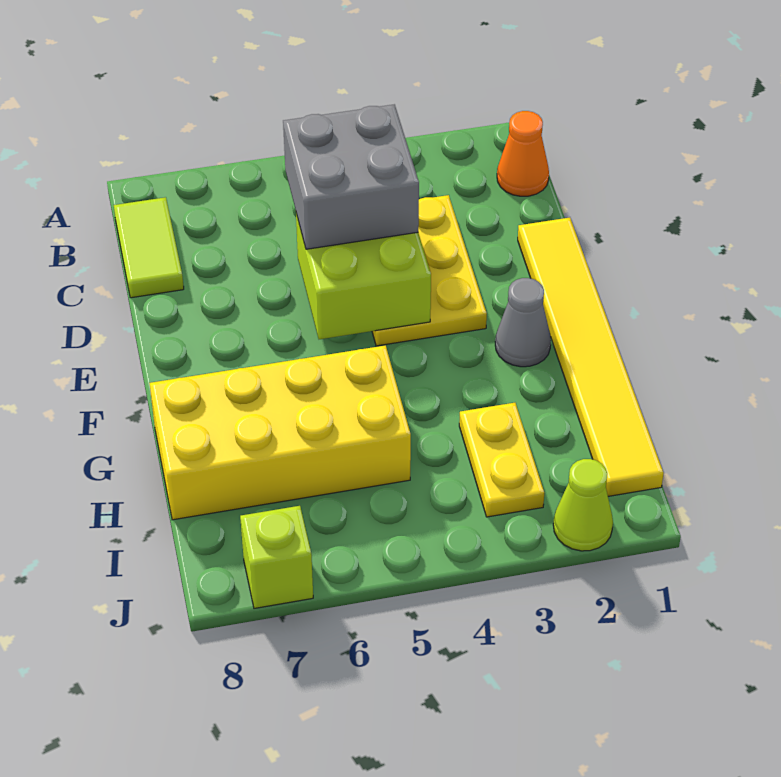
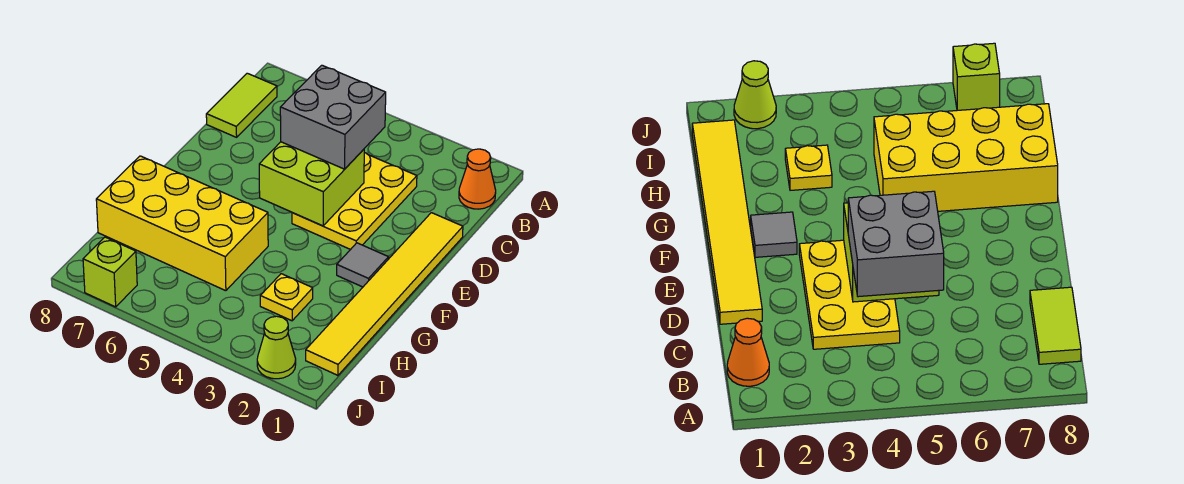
grey cone F2 level 1 -> grey tile F2 level 1
yellow plate H3:I3 level 1 -> yellow plate H3 level 1

